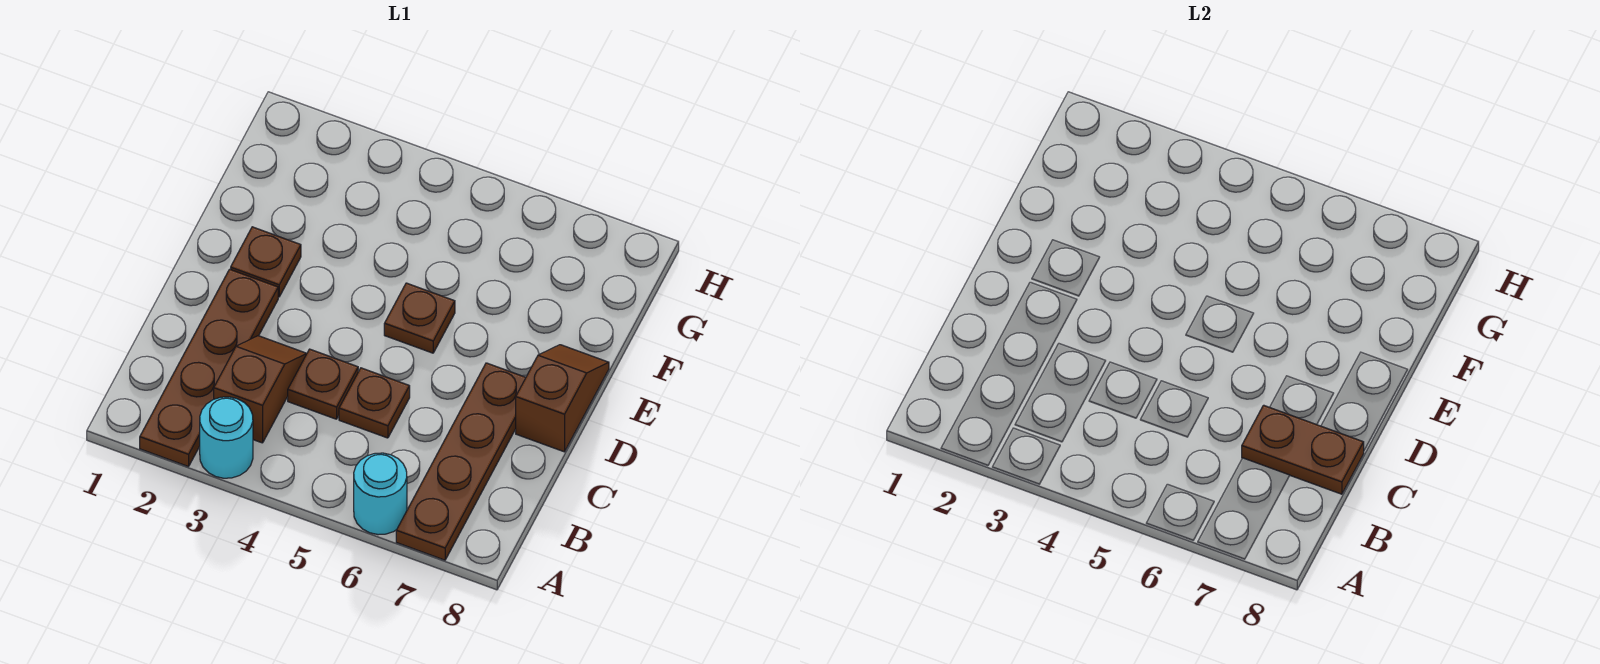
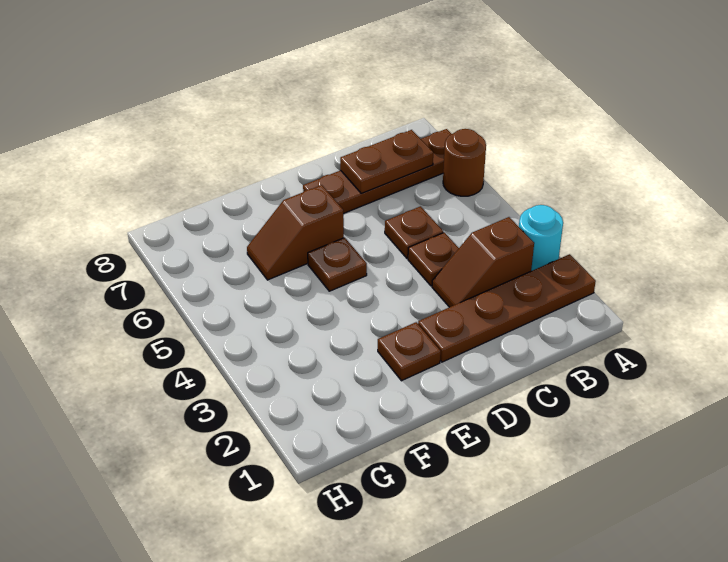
cyan round brick A6 level 1 -> brown round brick A6 level 1
brown plate C7:C8 level 2 -> brown plate B7:C7 level 2
brown slope D8:E8 level 1 top D -> brown slope E6:F6 level 1 top E

